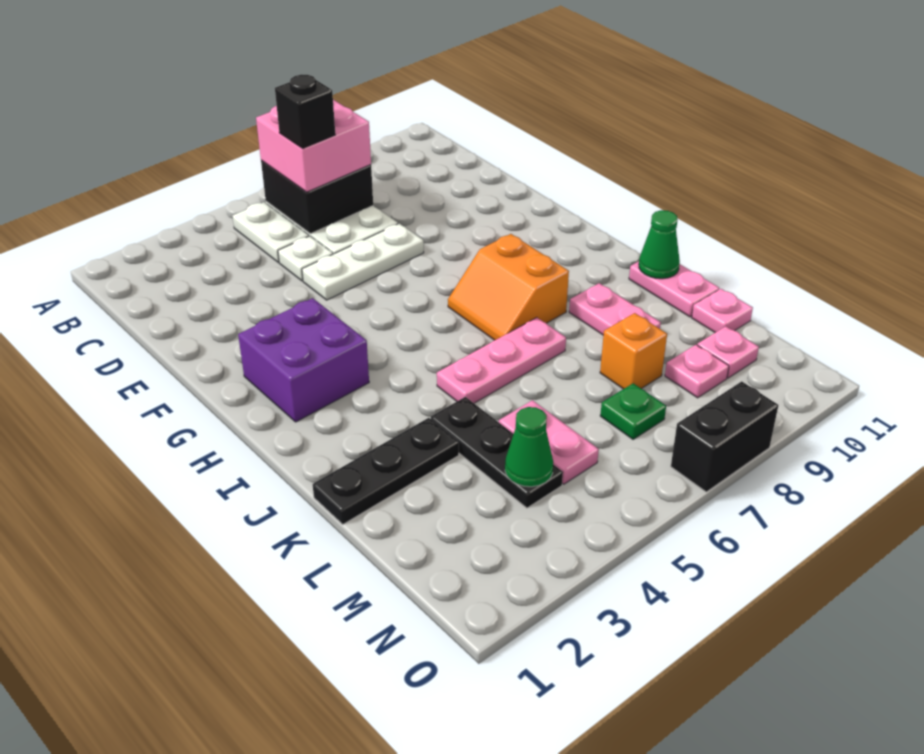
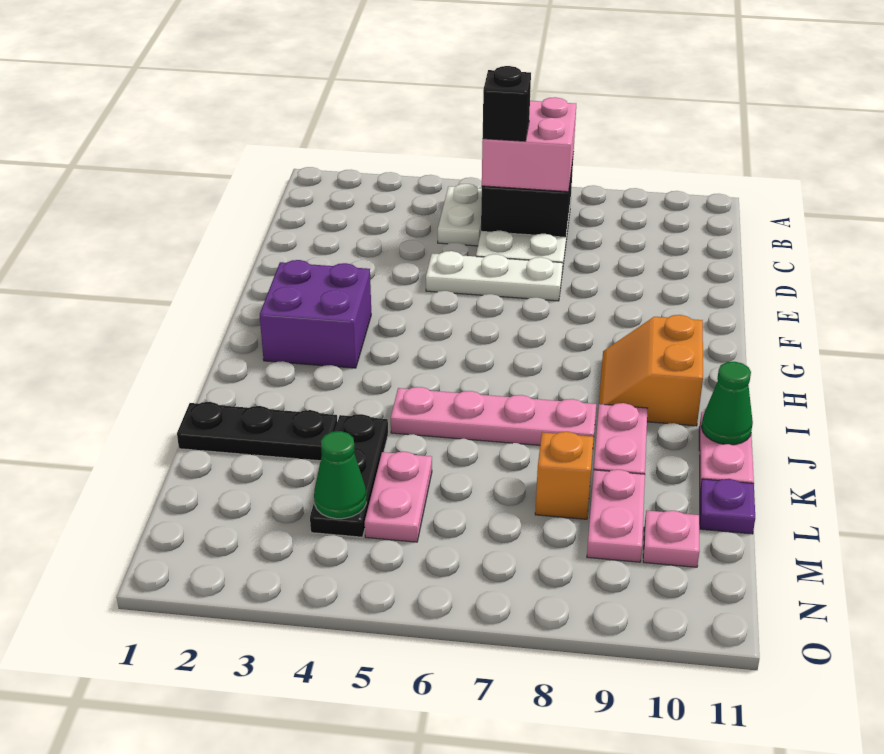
white plate D5 level 1 -> none
orange slope H7:I8 level 1 top 8 -> orange slope H9:I10 level 1 top 10
pink plate J5:J7 level 1 -> pink plate J5:J8 level 1
pink plate L11 level 1 -> purple plate L11 level 1
green plate M7 level 1 -> none
pink plate M9 level 1 -> pink plate L9:M9 level 1
black brick O7:O8 level 1 -> none

